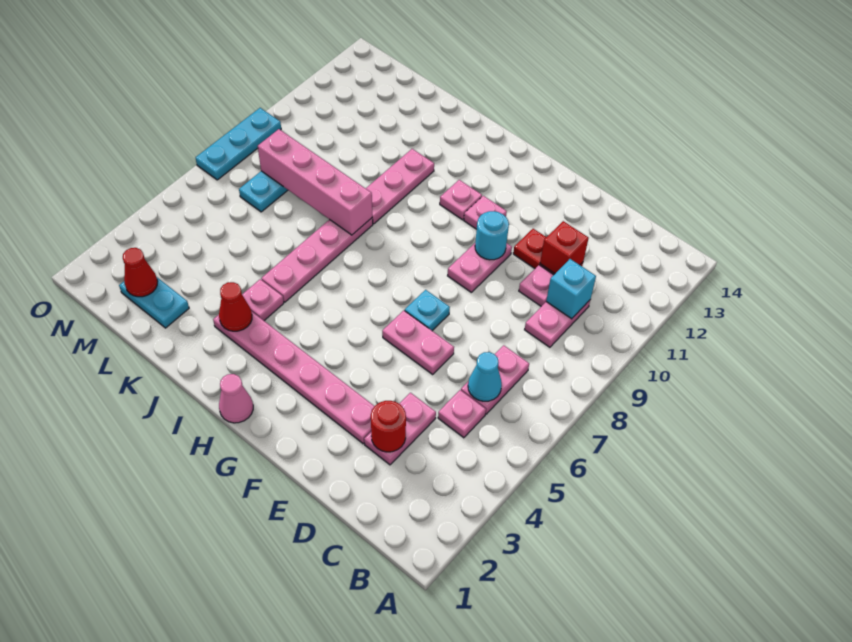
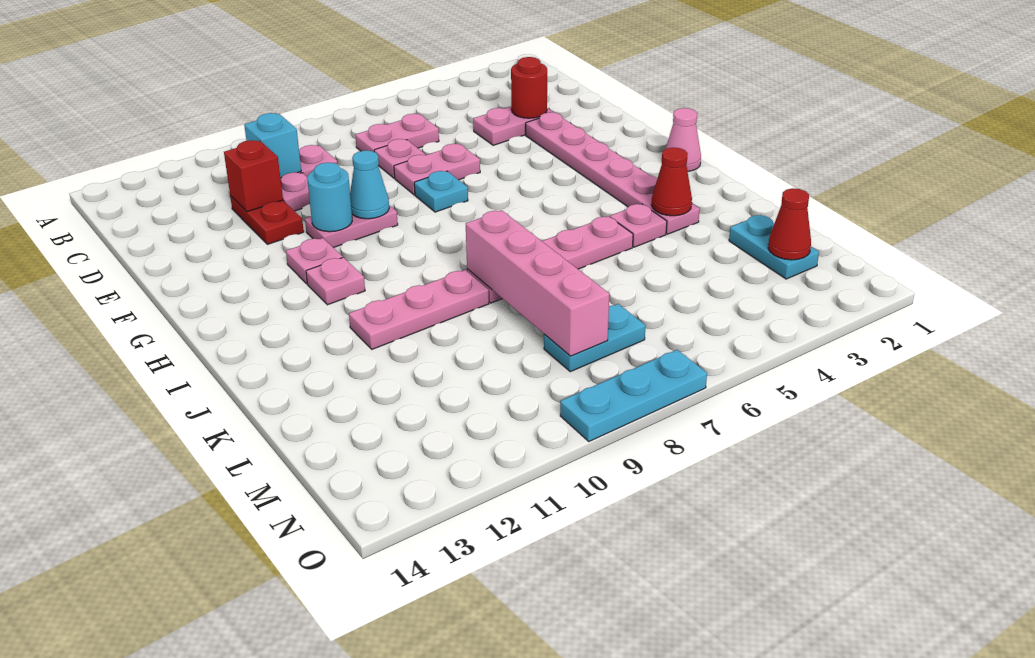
pink plate C5 level 1 -> pink plate D7 level 1
cyan cone C6 level 2 -> cyan cone F9 level 2
pink plate E6:F6 level 1 -> pink plate E6:E7 level 1

